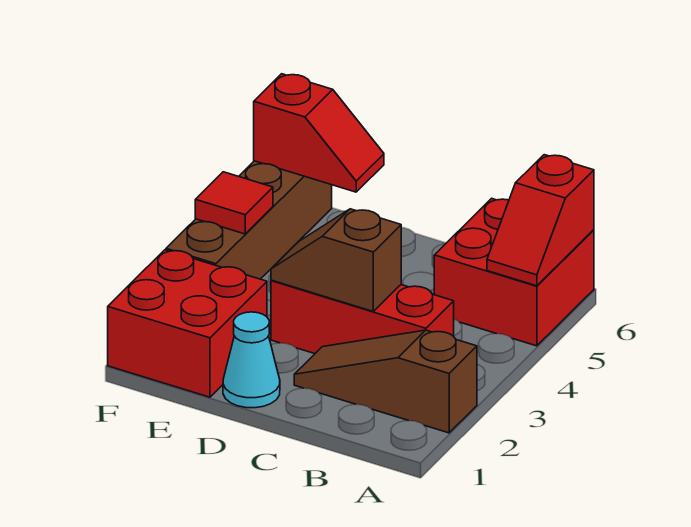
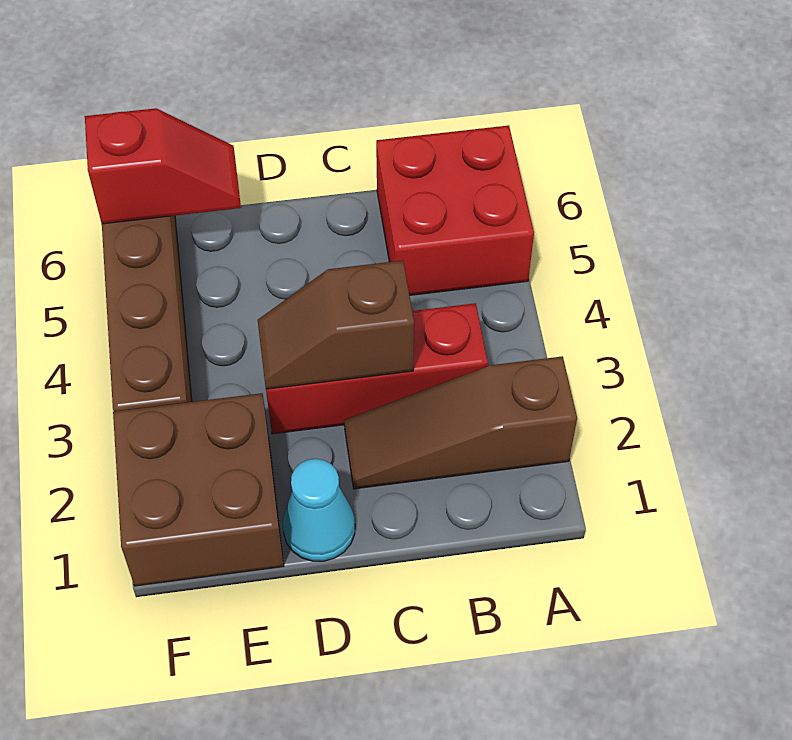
red slope A5:A6 level 2 top 6 -> none
red brick E1:F2 level 1 -> brown brick E1:F2 level 1
red tile F4 level 2 -> none

